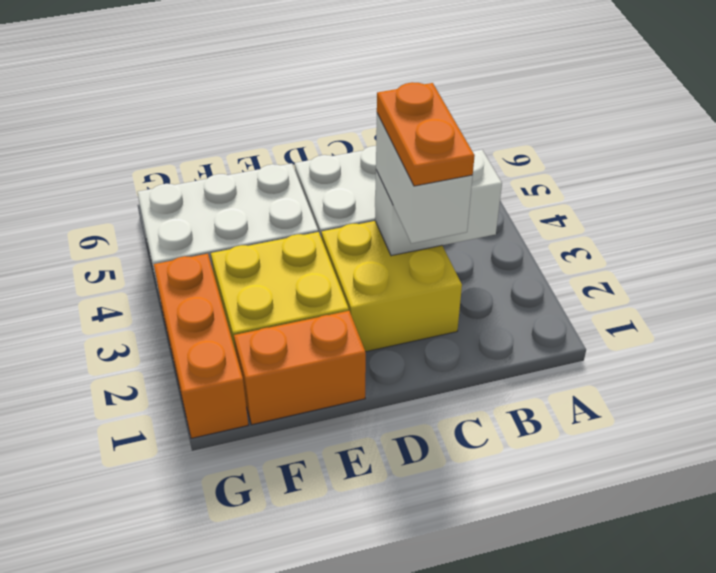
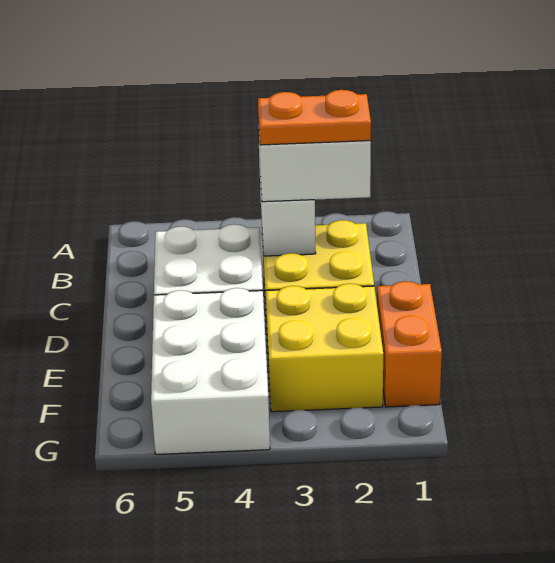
orange brick G1:G3 level 1 -> none

